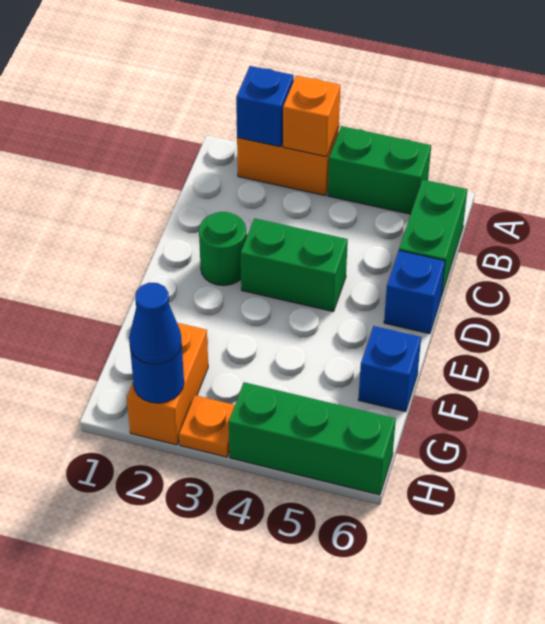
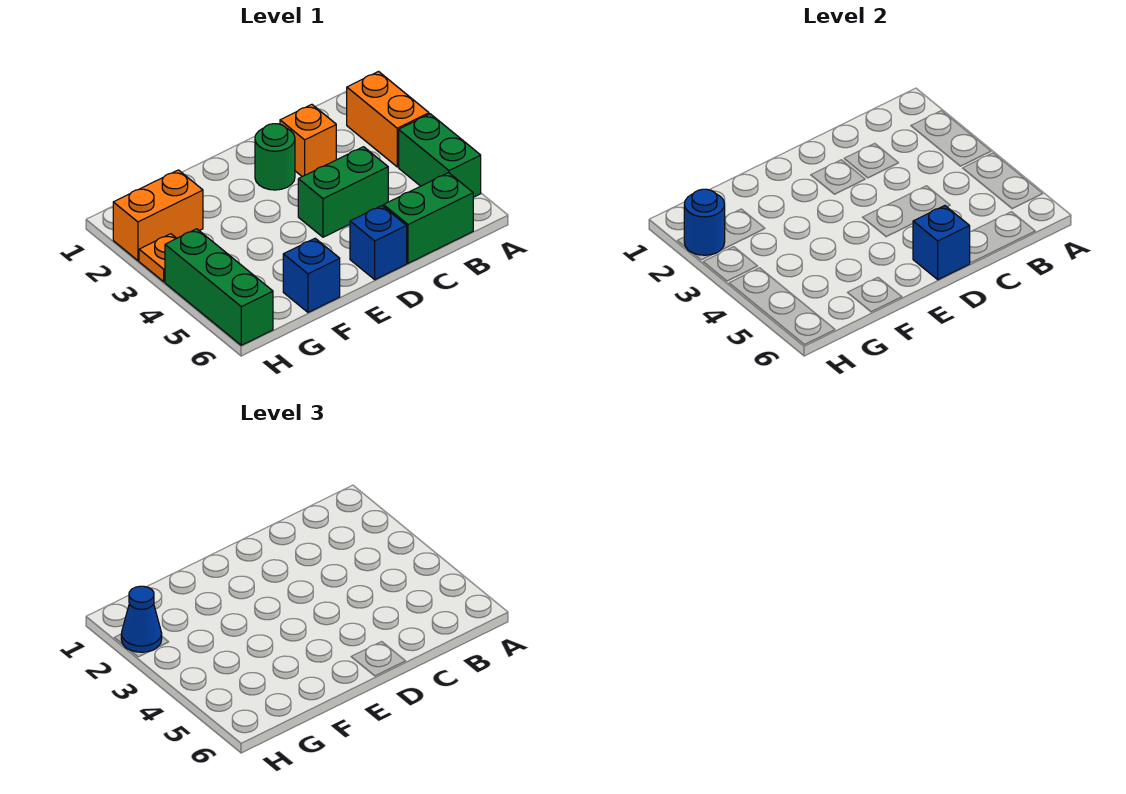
blue brick A2 level 2 -> blue brick D6 level 2
orange brick A3 level 2 -> orange brick C2 level 1
green brick D3:D4 level 1 -> green brick C4:D4 level 1

